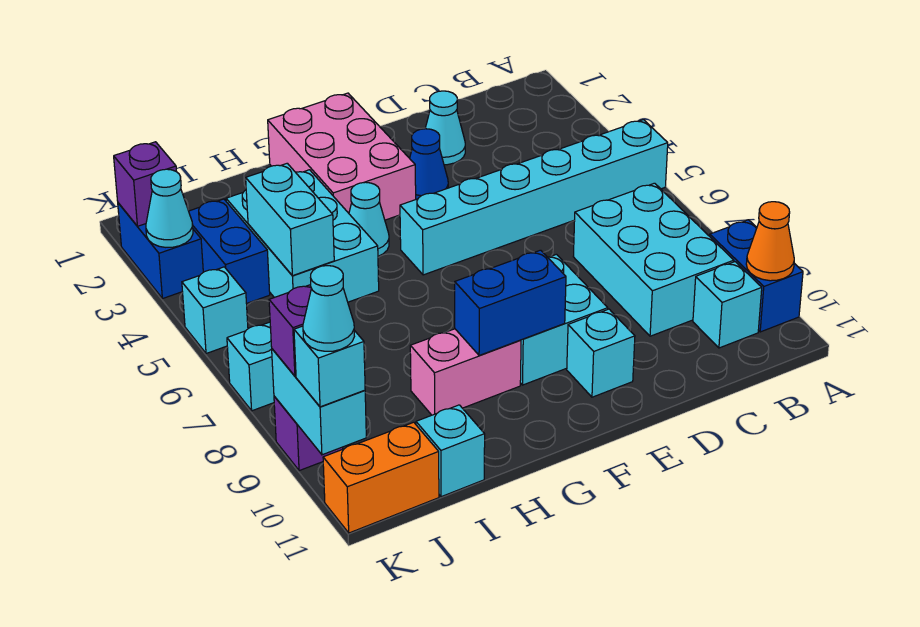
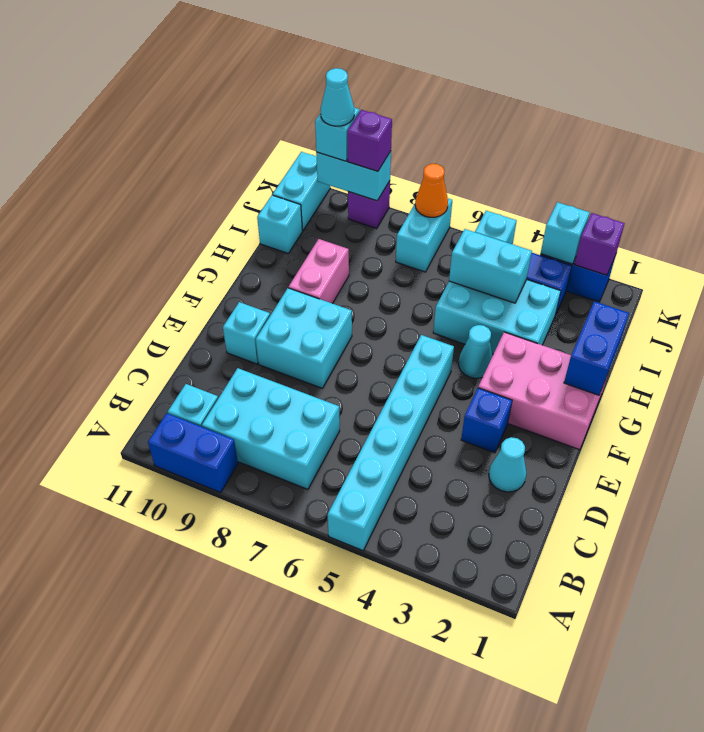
orange cone A10 level 2 -> orange cone K7 level 2
blue cone E3 level 1 -> blue brick E3 level 1
blue brick F9:G9 level 2 -> blue brick G1:H1 level 2
orange brick J11:K11 level 1 -> cyan brick J11:K11 level 1
cyan cone K3 level 2 -> cyan brick K3 level 2

